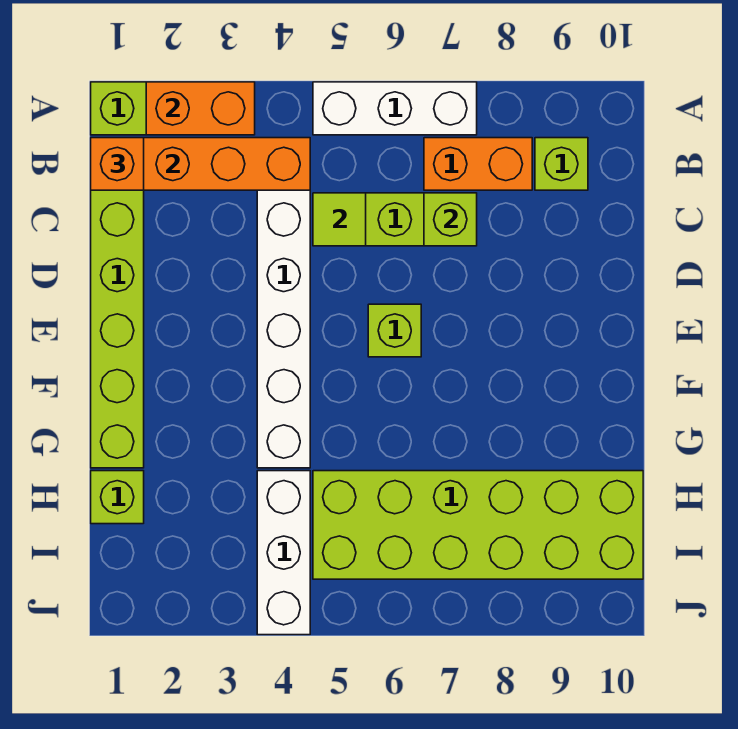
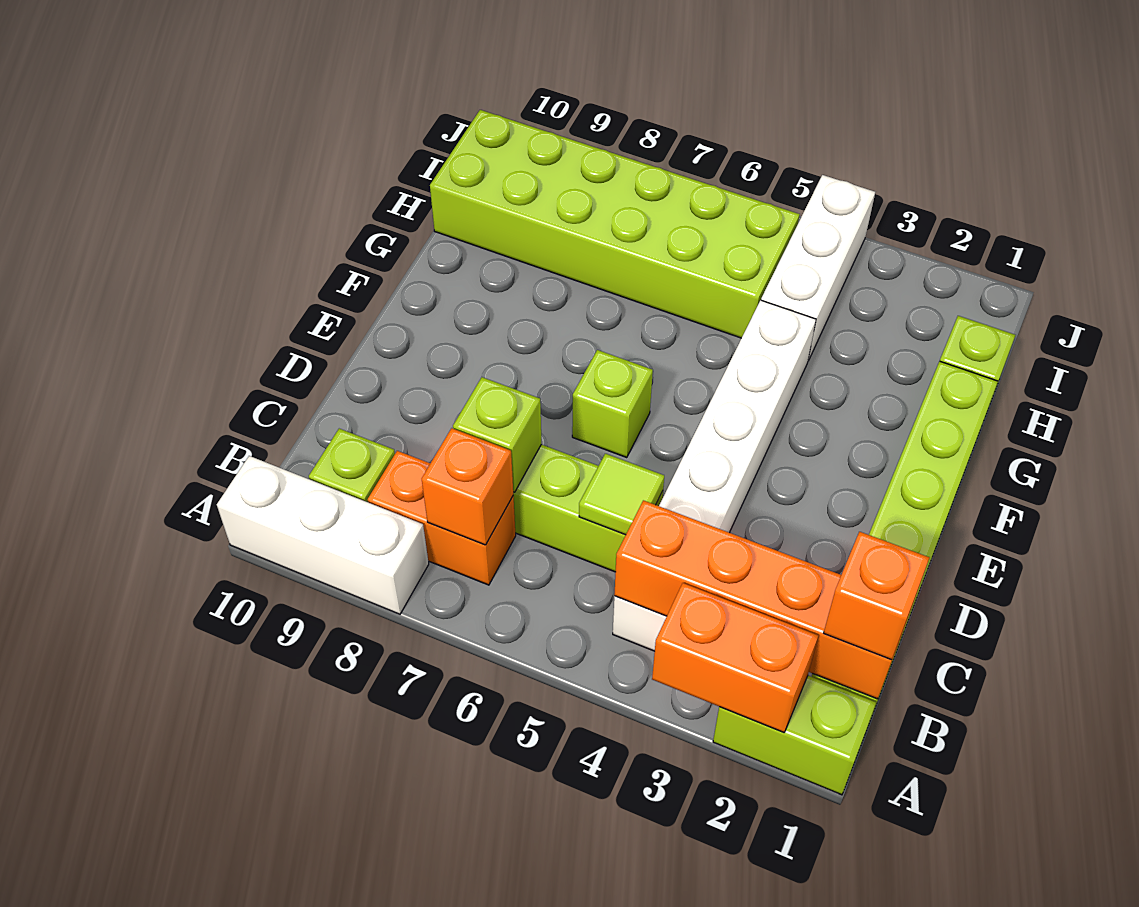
white brick A5:A7 level 1 -> white brick A8:A10 level 1
none -> orange brick B7 level 2

